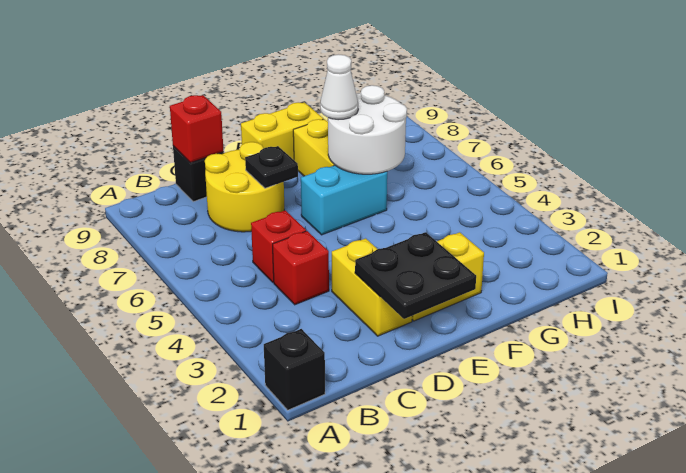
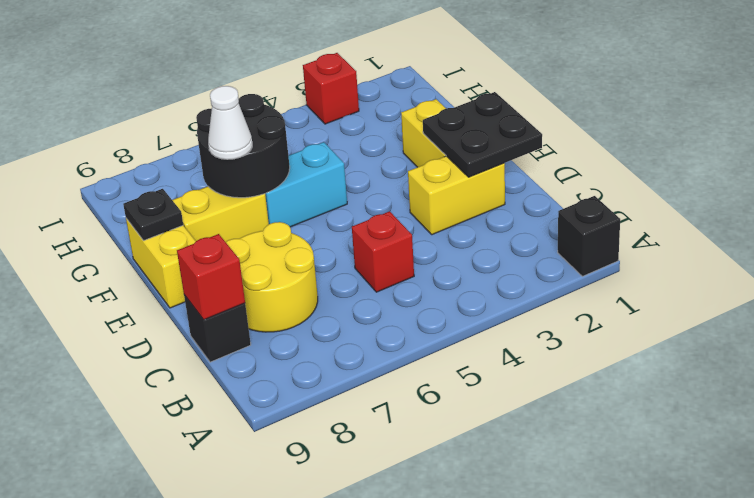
red brick C4 level 1 -> red brick I3 level 1
black plate D7 level 2 -> black plate F9 level 2
cyan brick E6:F6 level 1 -> cyan brick F5:F6 level 1
white round brick F6:G7 level 2 -> black round brick F6:G7 level 2

